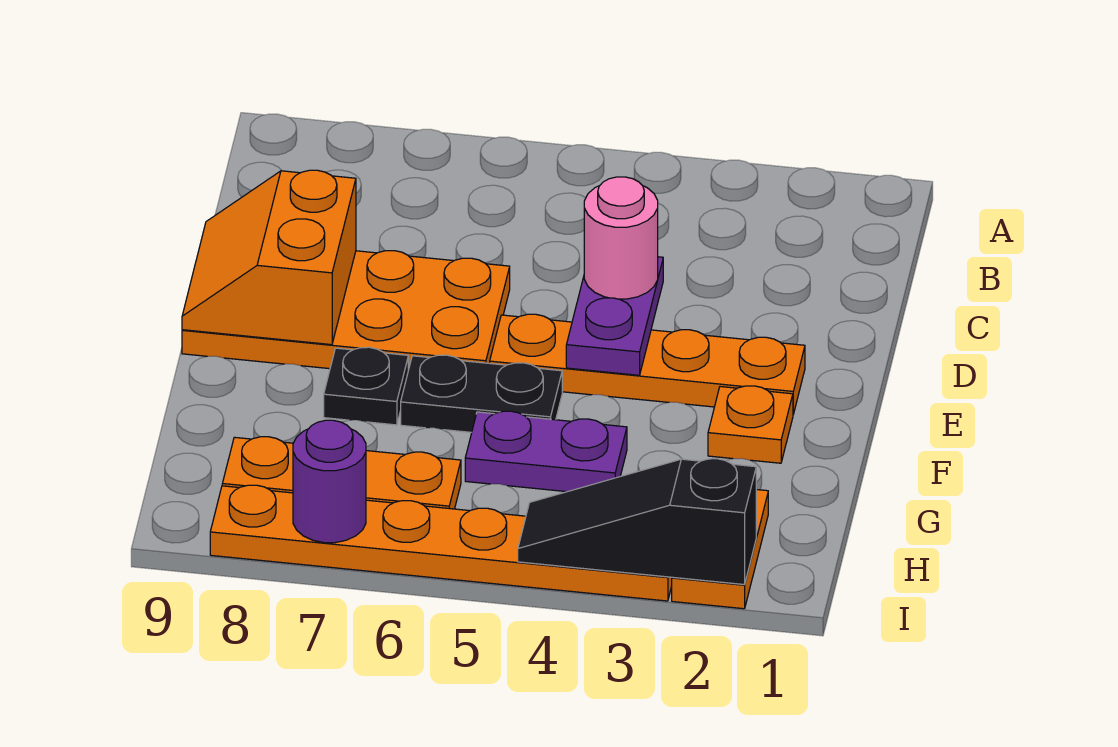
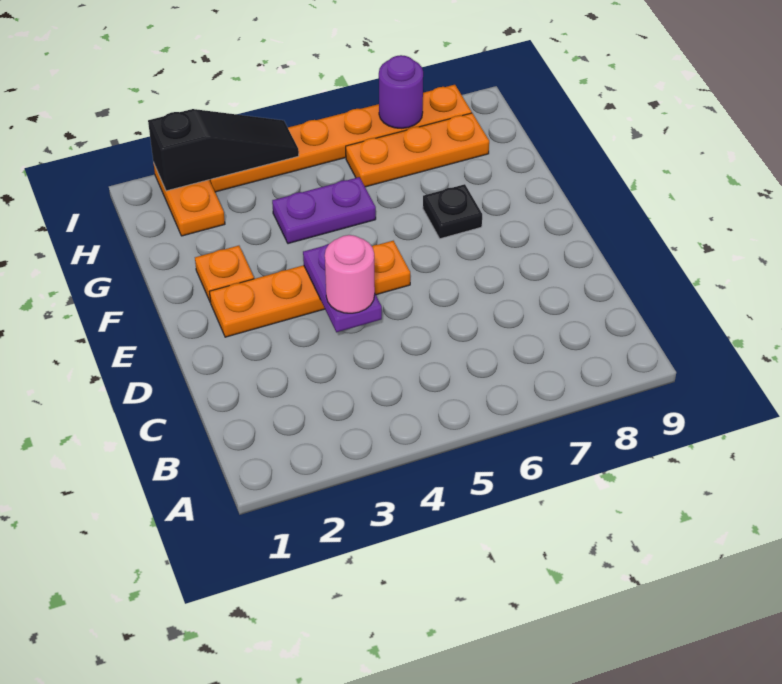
orange plate D6:E9 level 1 -> none
orange slope D8:E9 level 2 top 8 -> none
black plate F5:F6 level 1 -> none

